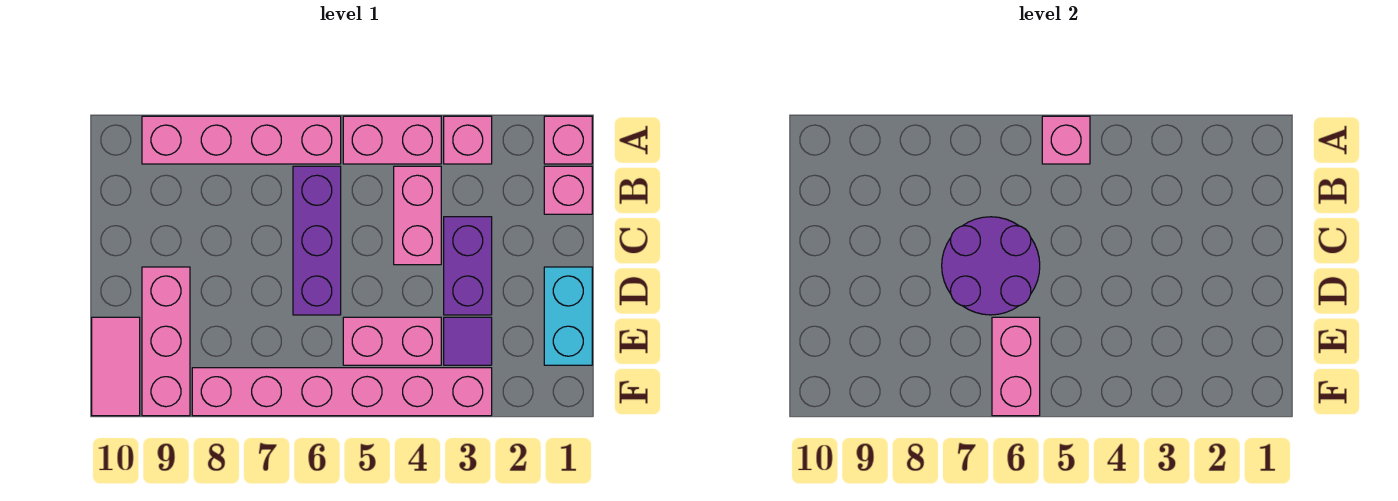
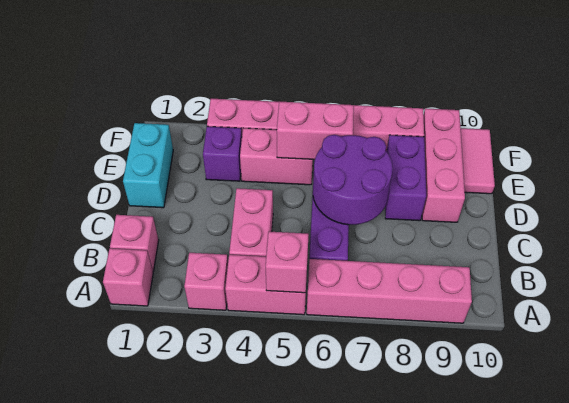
purple brick C3:D3 level 1 -> purple brick D8:E8 level 1
purple tile E3 level 1 -> purple brick E3 level 1
pink brick E6:F6 level 2 -> pink brick E5:E6 level 2

